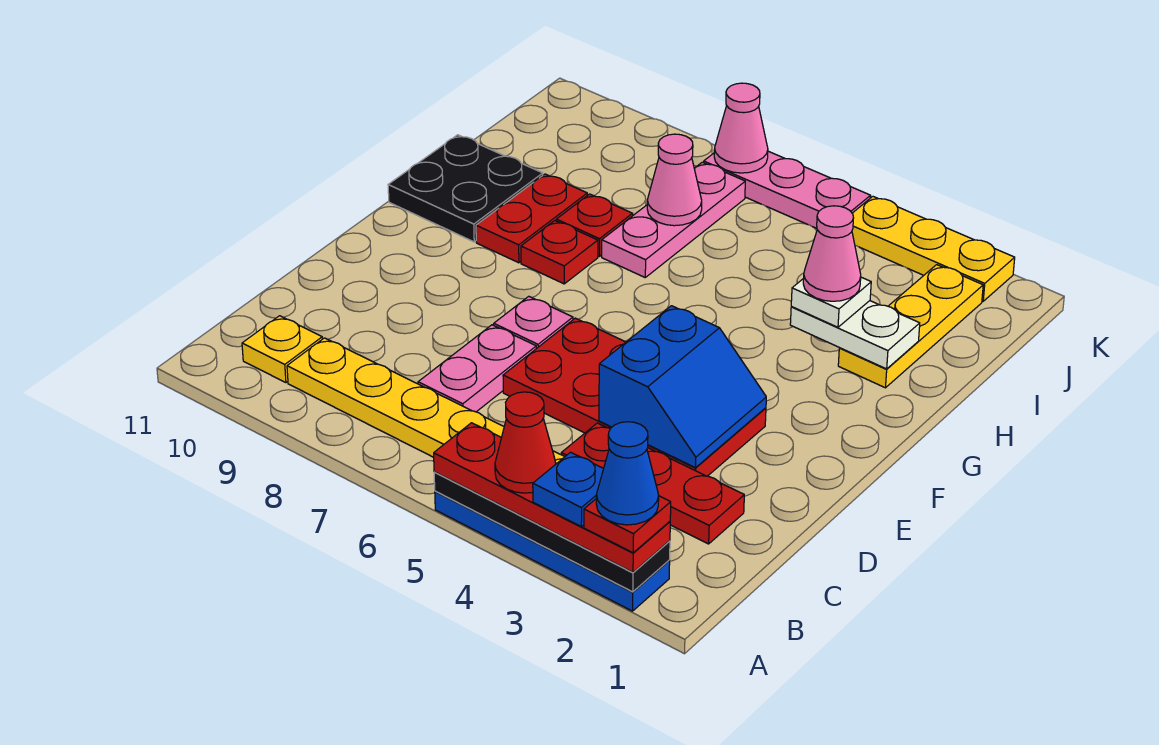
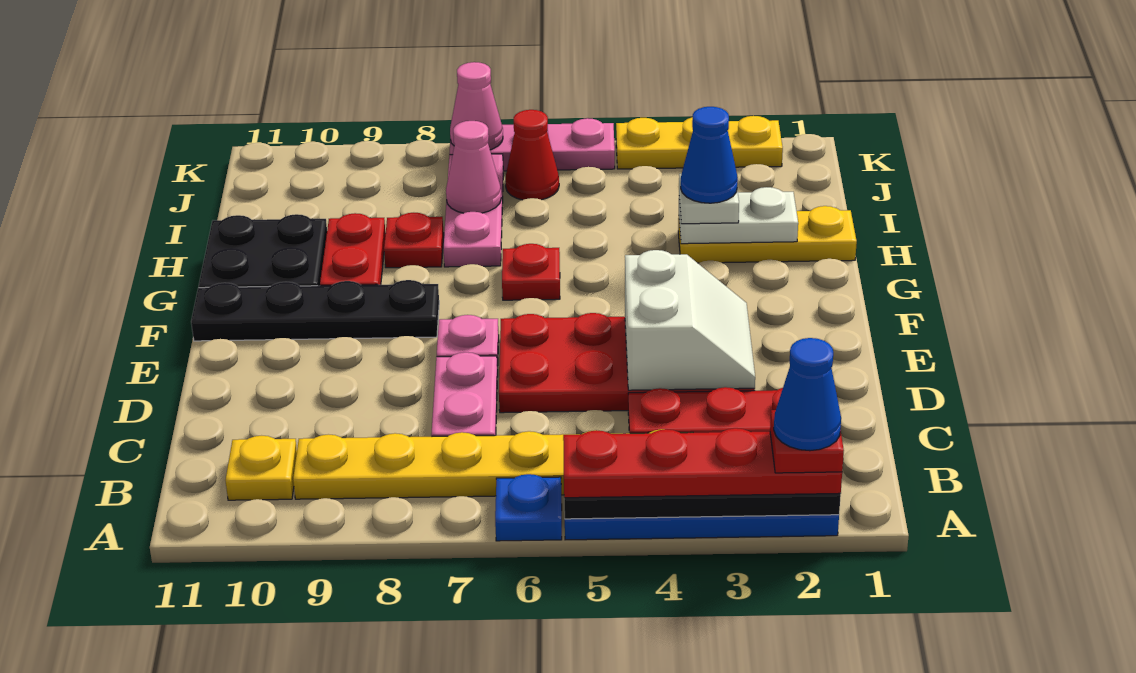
blue plate A3 level 4 -> blue plate A6 level 1
red cone A4 level 4 -> red cone J6 level 1
blue slope D3:E4 level 2 top 4 -> white slope D3:E4 level 2 top 4
none -> black plate F8:F11 level 1
red plate G8 level 1 -> red plate G6 level 1
yellow plate H2:J2 level 1 -> yellow plate H1:H3 level 1
pink cone H3 level 4 -> blue cone H3 level 4

